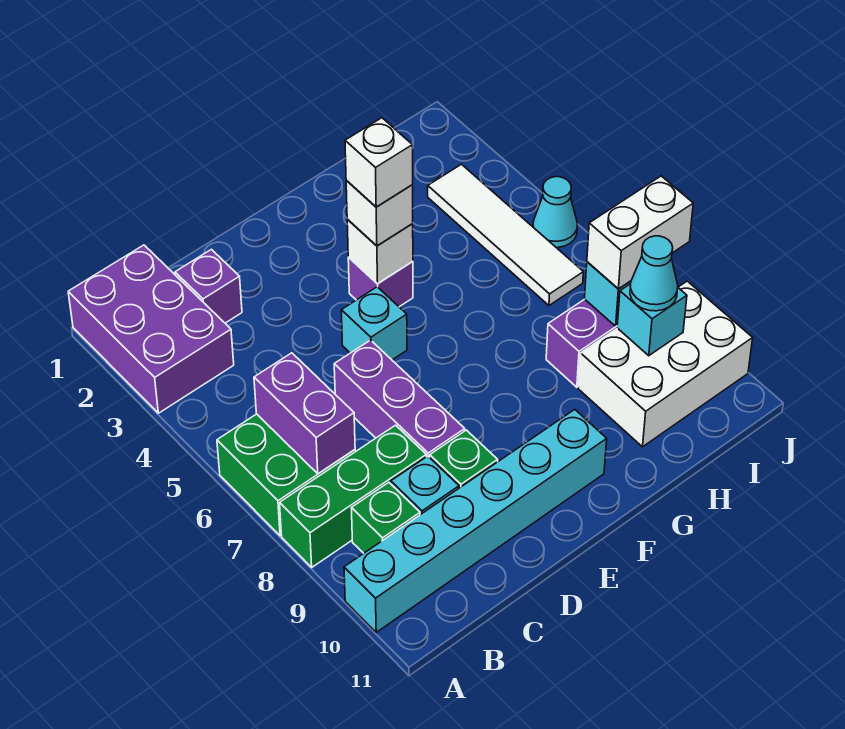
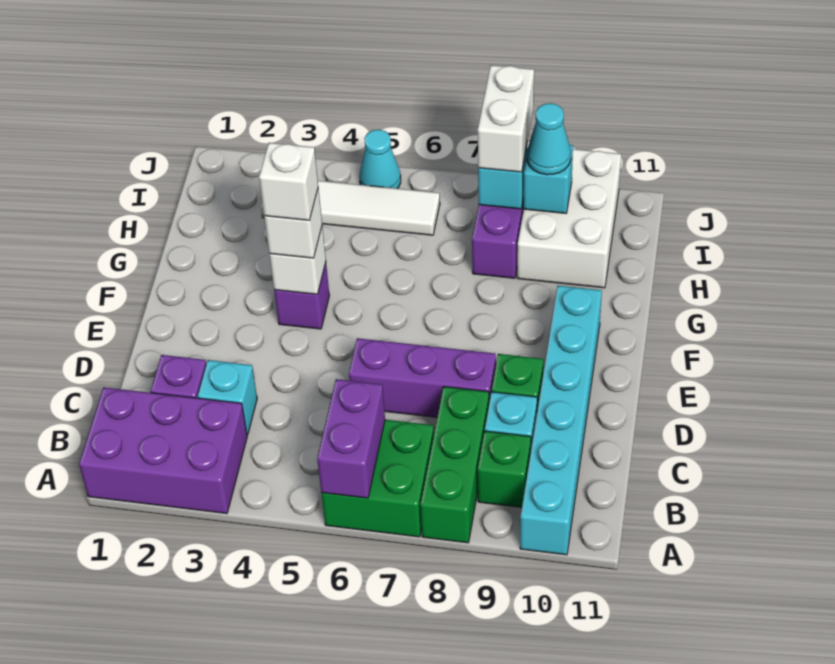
purple brick B6:B7 level 2 -> purple brick A6:B6 level 2
cyan brick E5 level 1 -> cyan brick C3 level 1

